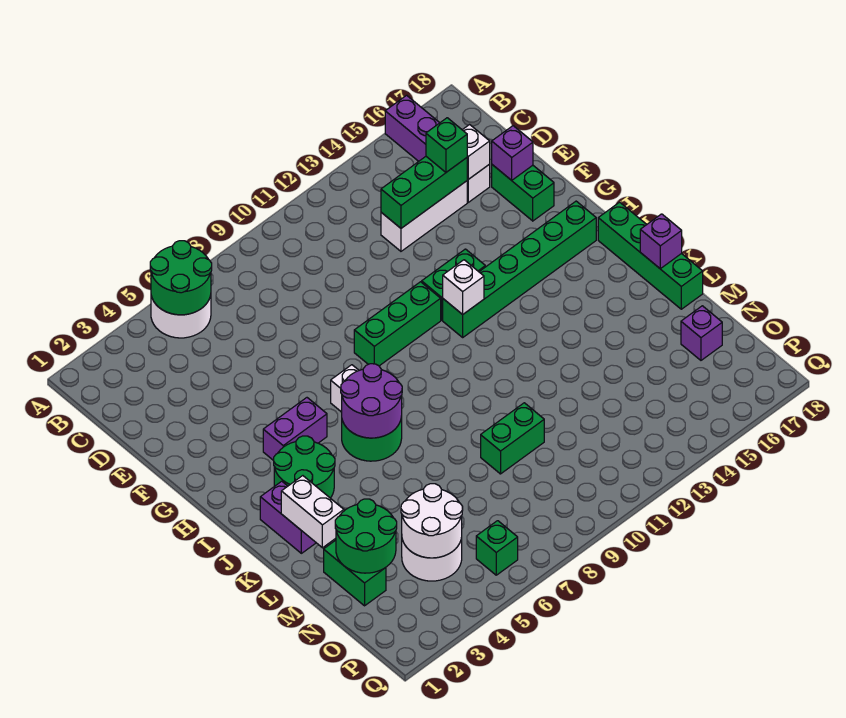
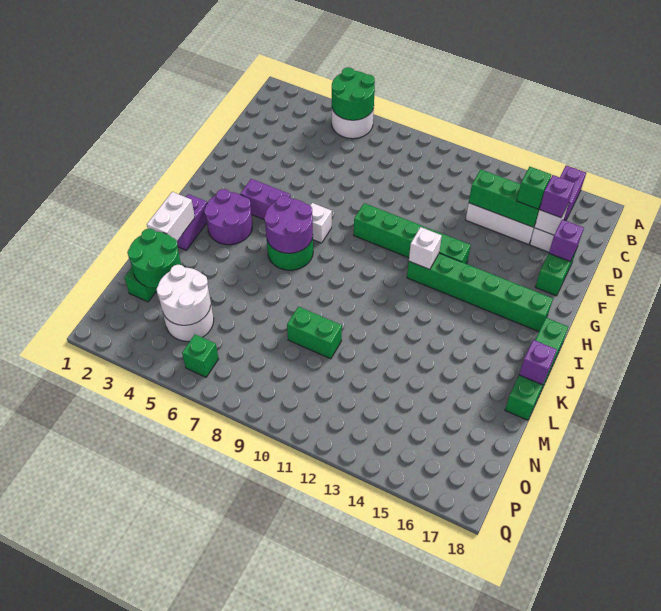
green round brick I3:J4 level 1 -> purple round brick I3:J4 level 1
purple brick N17 level 1 -> purple brick D16 level 3

